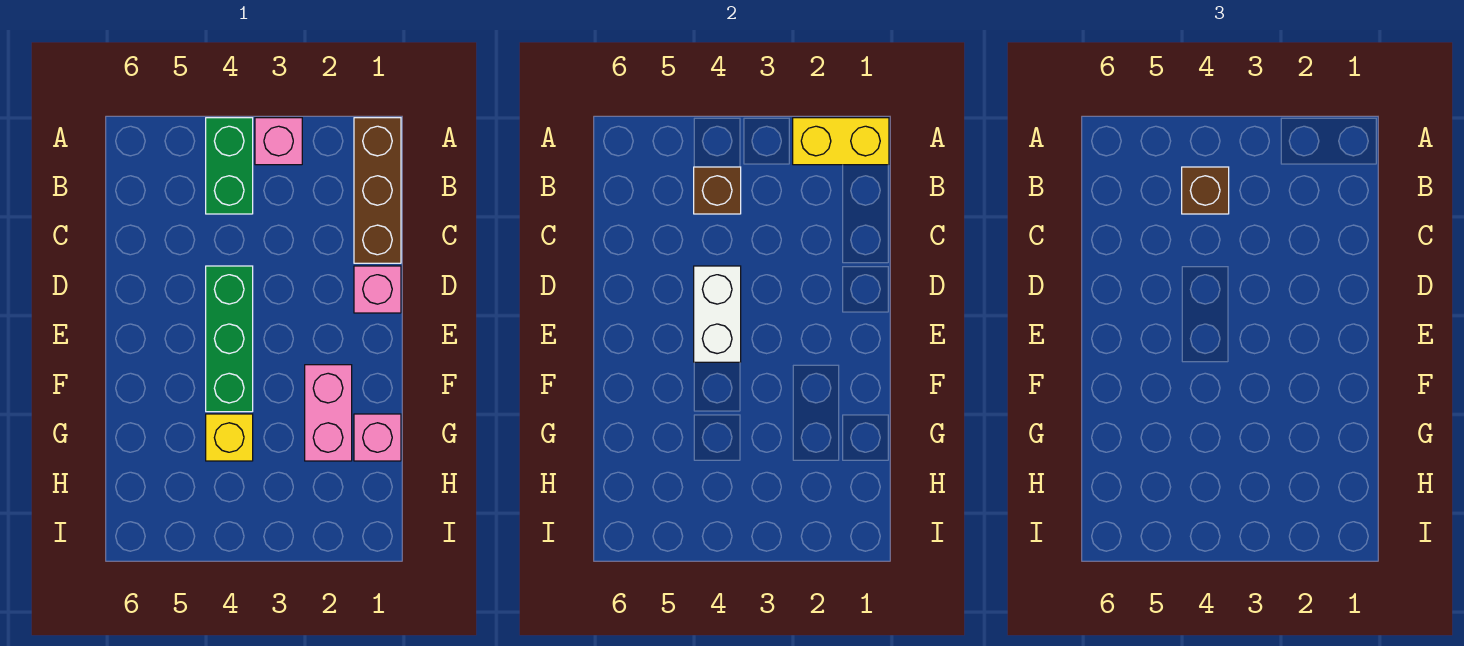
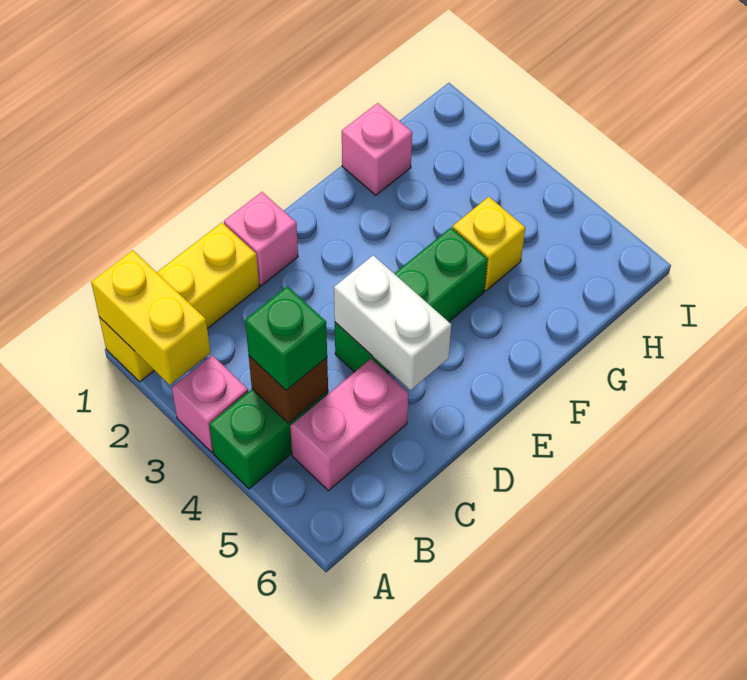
brown brick A1:C1 level 1 -> yellow brick A1:C1 level 1
brown brick B4 level 3 -> green brick B4 level 3
white brick D4:E4 level 2 -> white brick D4:D5 level 2
pink brick F2:G2 level 1 -> pink brick B5:C5 level 1

